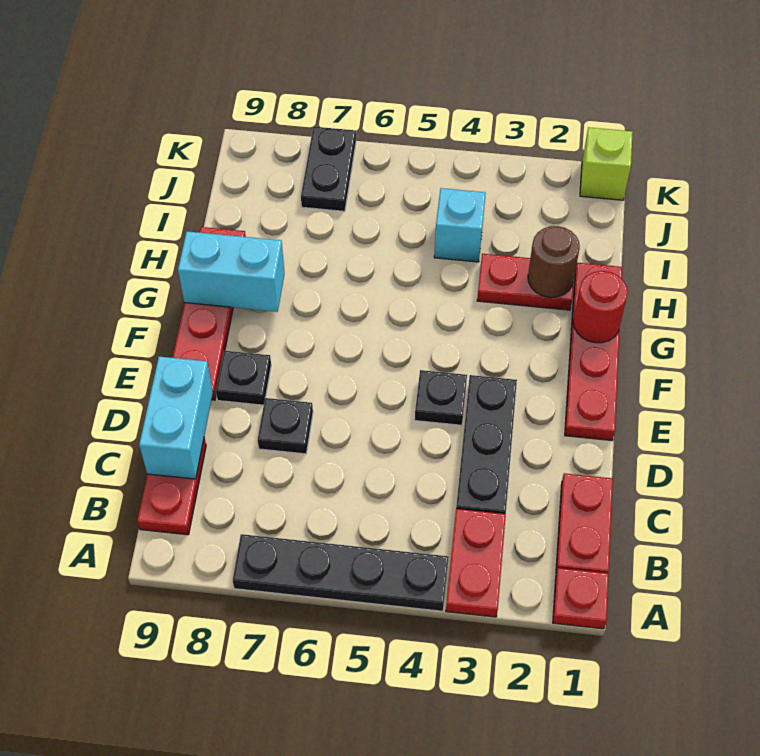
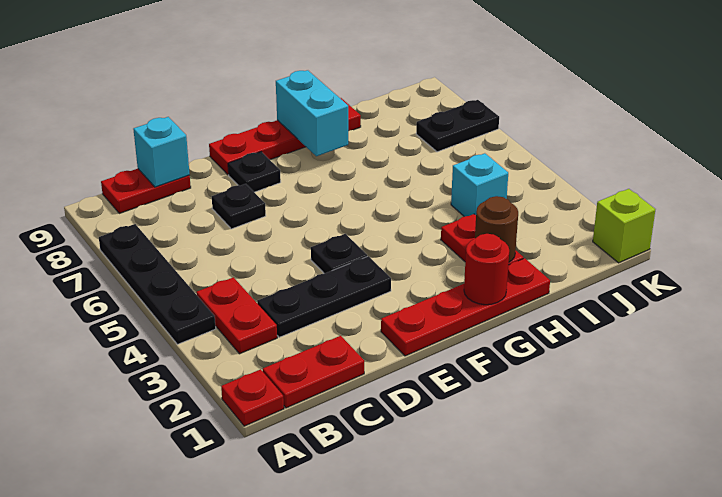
red plate A3:B3 level 1 -> red plate B3:B4 level 1
cyan brick C9:D9 level 2 -> cyan brick C9 level 2

